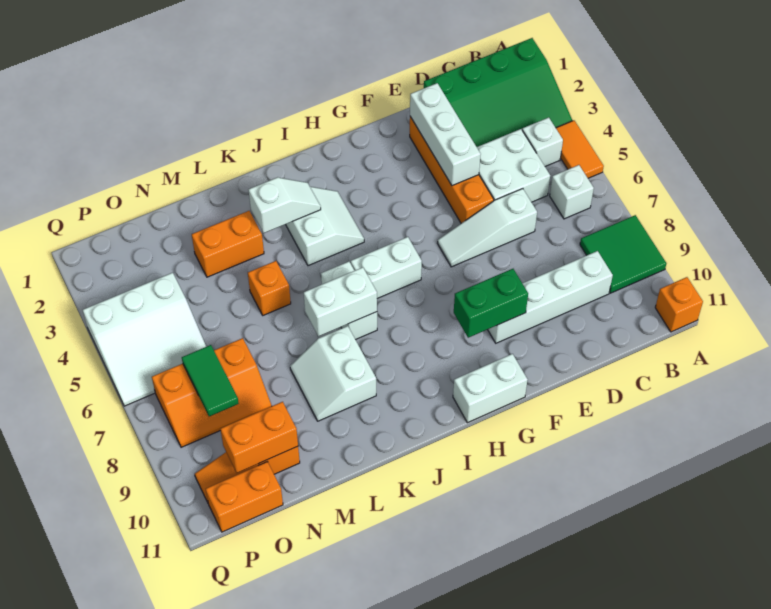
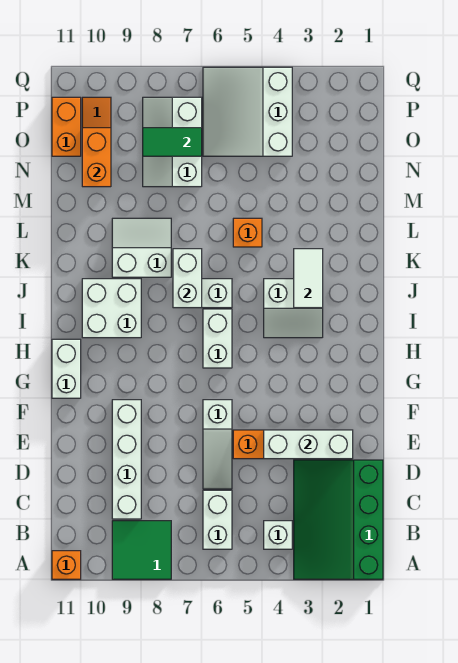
orange tile A4:A5 level 1 -> none
white brick B6 level 1 -> white brick B6:C6 level 1
white brick C4:D5 level 1 -> white brick I9:J10 level 1
white slope D6:F6 level 1 top D -> white slope D6:F6 level 1 top F
green brick F9:G9 level 2 -> none
white slope J3:K3 level 2 top K -> white tile J3:K3 level 2
orange brick L3:M3 level 1 -> none
orange slope N7:P8 level 1 top 7 -> white slope N7:P8 level 1 top 7

